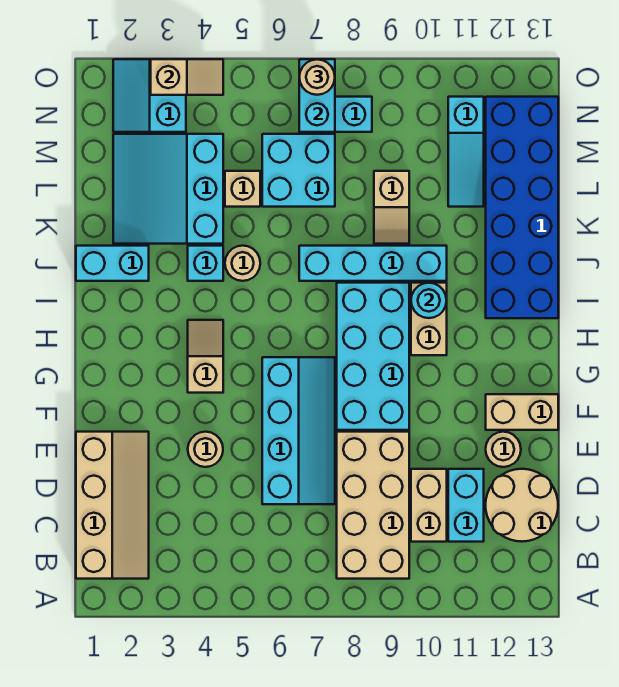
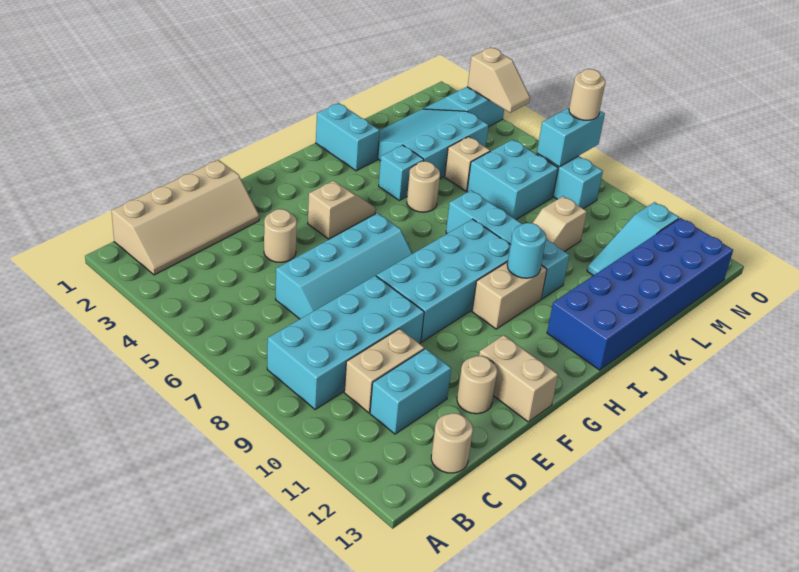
tan brick B8:E9 level 1 -> cyan brick B8:E9 level 1
tan round brick C12:D13 level 1 -> tan round brick C13 level 1

